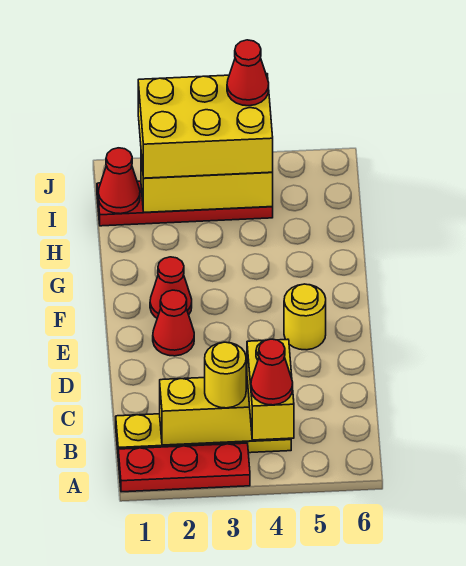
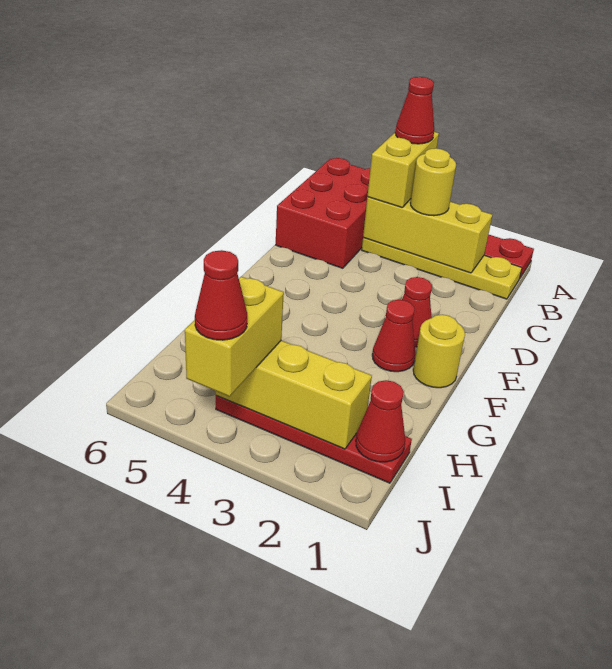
none -> red brick A5:C6 level 1
yellow round brick E5 level 1 -> yellow round brick F1 level 1
yellow brick I2:J4 level 3 -> yellow brick I4:J4 level 3

